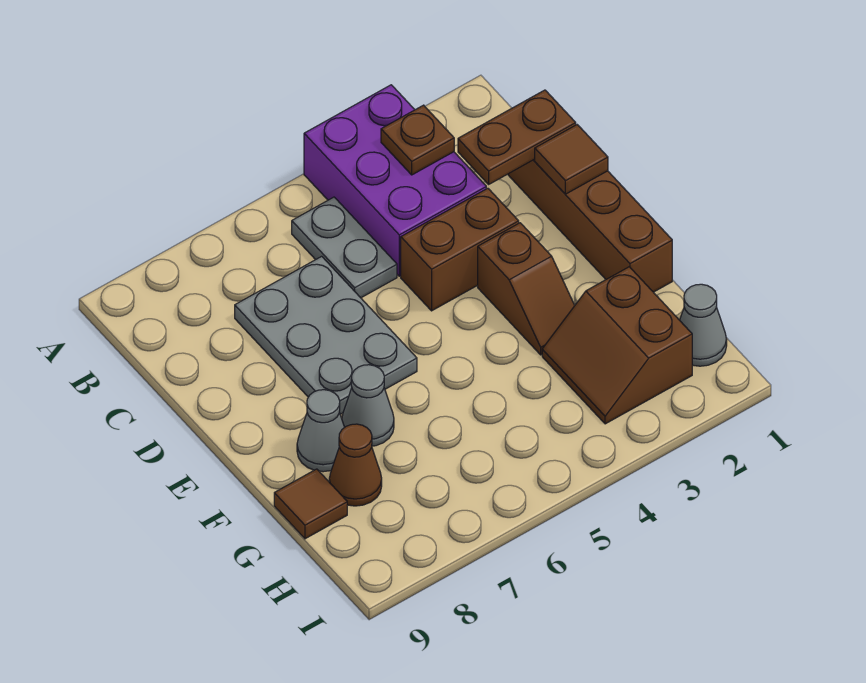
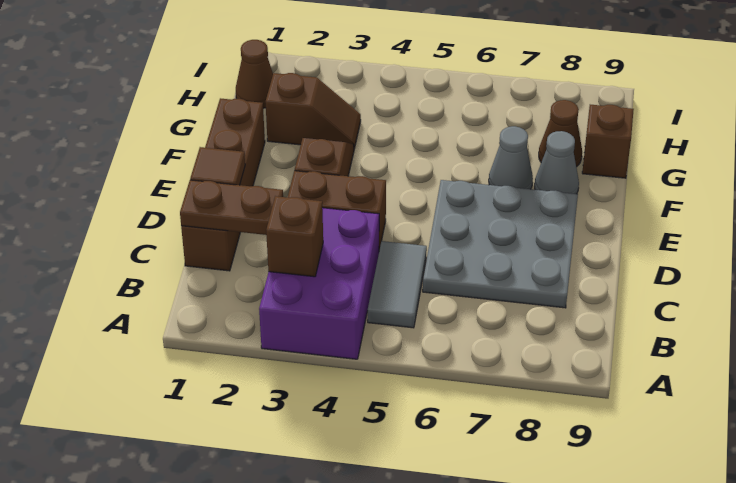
brown plate B3 level 2 -> brown brick B3 level 2
grey plate B5:C5 level 1 -> grey tile B5:C5 level 1
grey plate C6:E7 level 1 -> grey plate C6:E8 level 1
brown slope G2:H3 level 1 top 2 -> brown slope G2:G3 level 1 top 2
brown tile G9 level 1 -> brown brick G9 level 1
grey cone H1 level 1 -> brown cone H1 level 1

